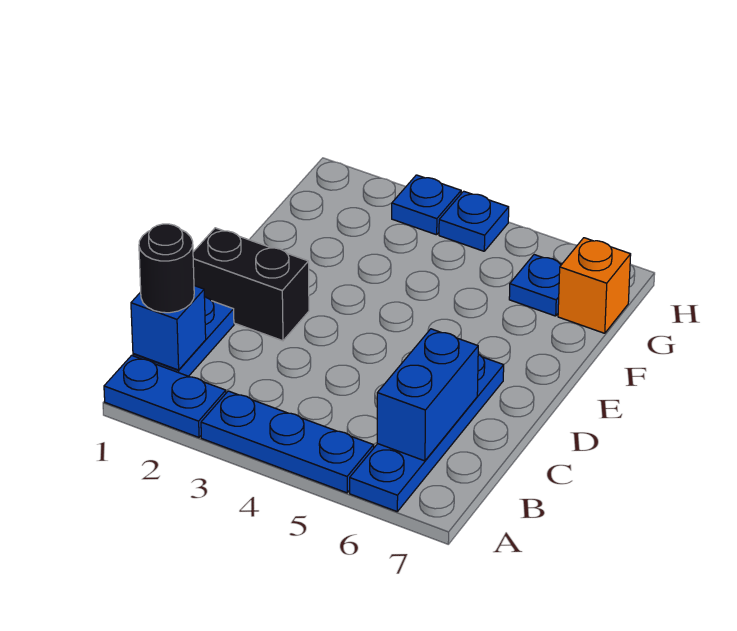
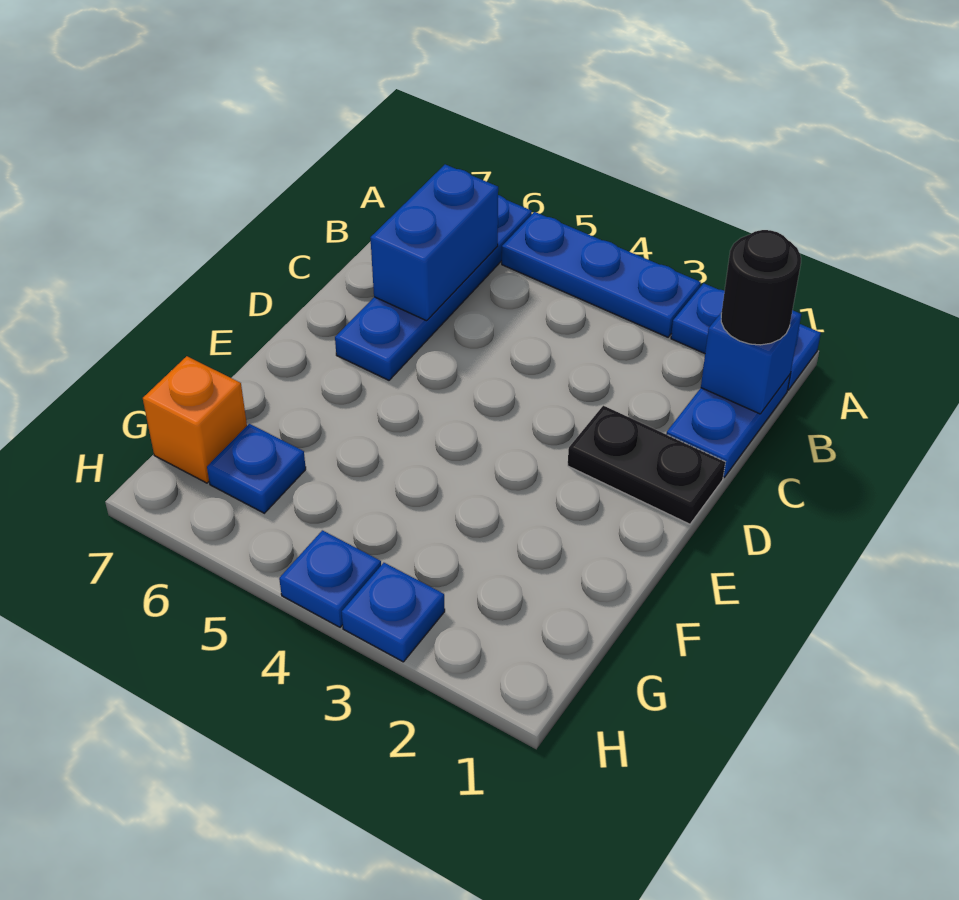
black brick D1:D2 level 1 -> black plate D1:D2 level 1

